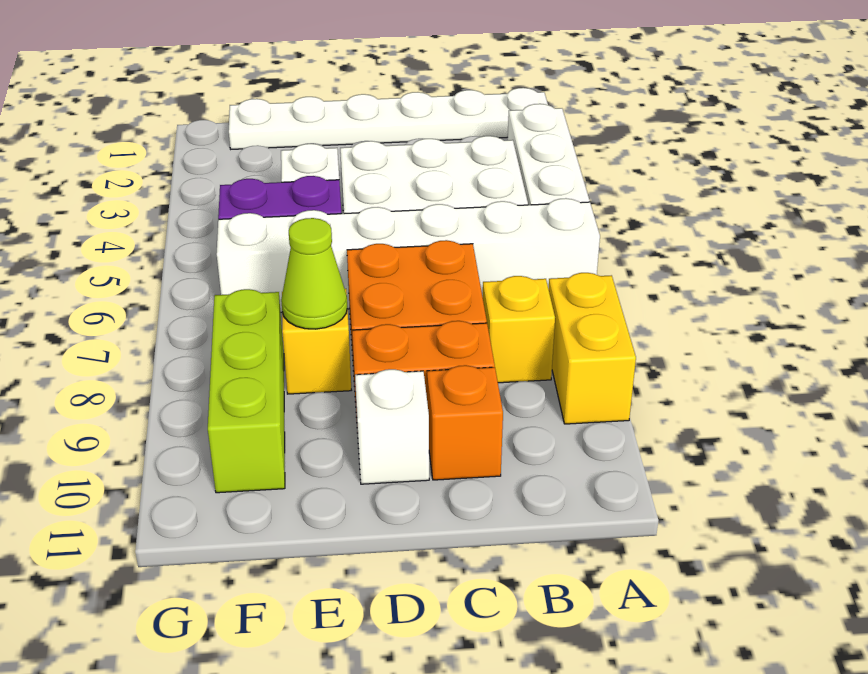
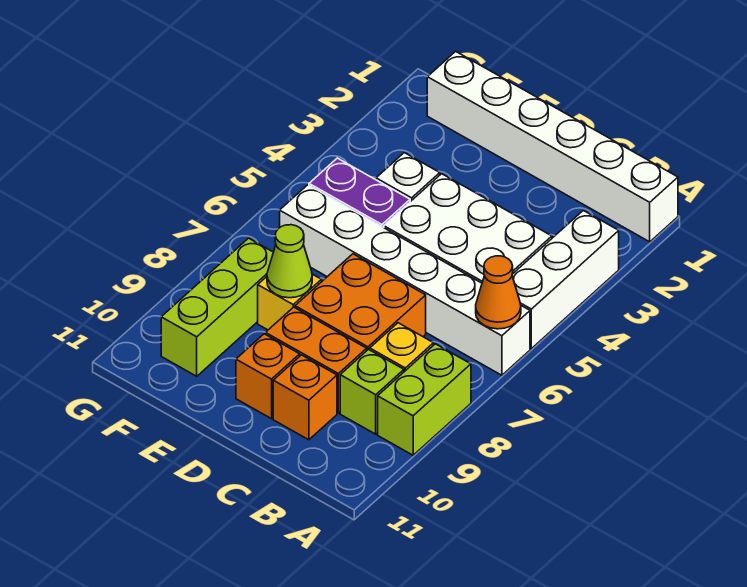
white plate A1:F1 level 1 -> white brick A1:F1 level 1
none -> orange cone A6 level 2
yellow brick A8:A9 level 1 -> lime brick A8:A9 level 1
none -> lime brick B9 level 1
white brick D10 level 1 -> orange brick D10 level 1

